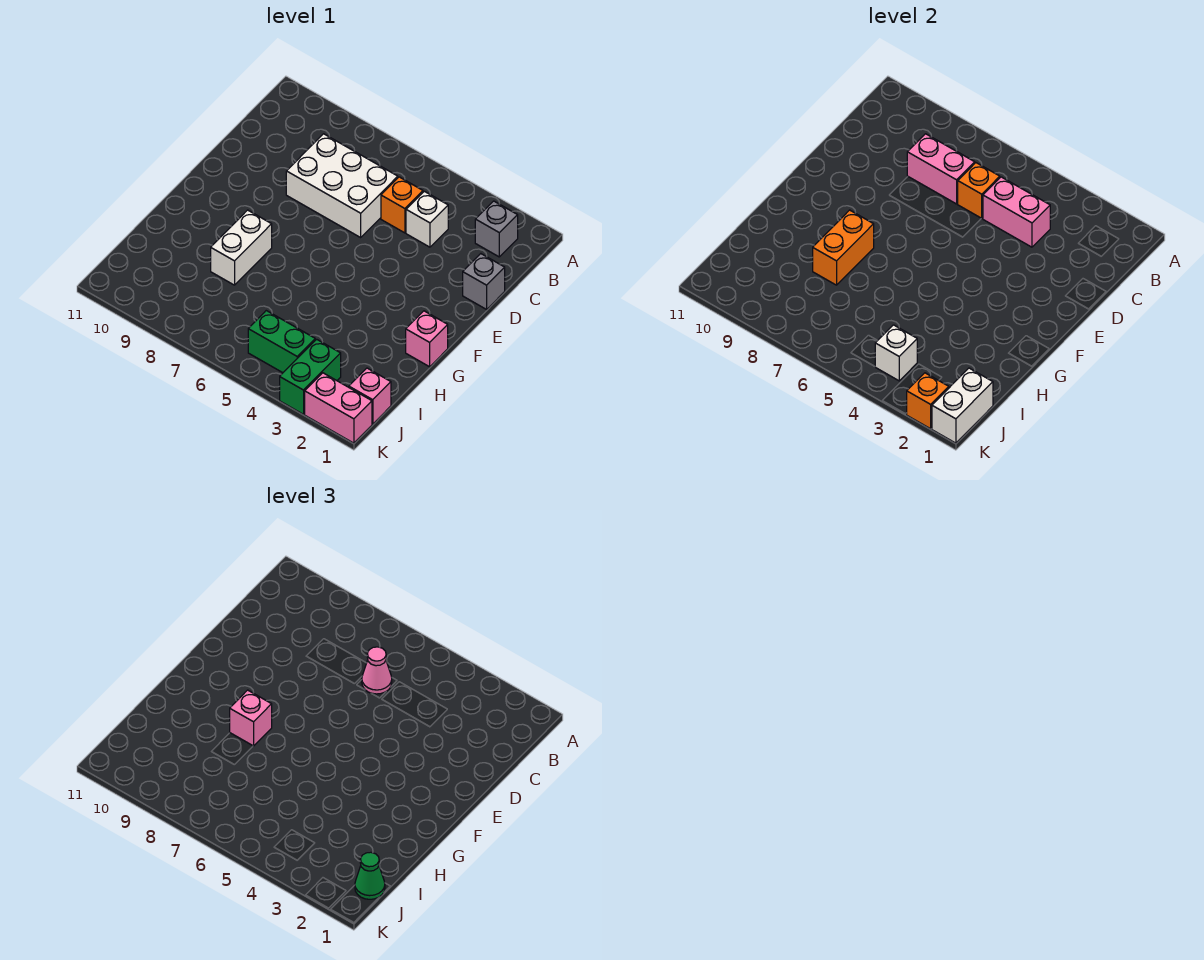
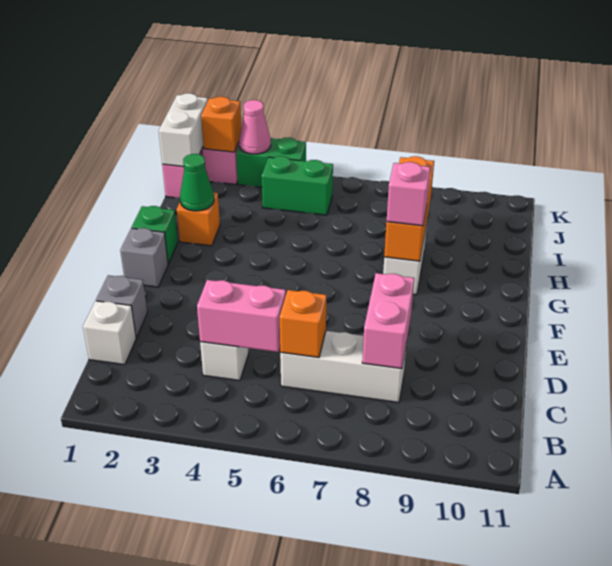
grey brick B2 level 1 -> grey brick F1 level 1
orange brick C5 level 1 -> orange brick H2 level 1
white brick C6:D8 level 1 -> white brick C6:C8 level 1
pink cone C6 level 3 -> pink cone K3 level 2
pink brick C7:C8 level 2 -> pink brick C8:D8 level 2
pink brick G1 level 1 -> green brick G1 level 1
orange brick G8:H8 level 2 -> orange brick G8:I8 level 2
green cone J1 level 3 -> green cone H2 level 2
green brick J3:K3 level 1 -> green brick K3:K4 level 1
white brick J4 level 2 -> white brick C1 level 1

